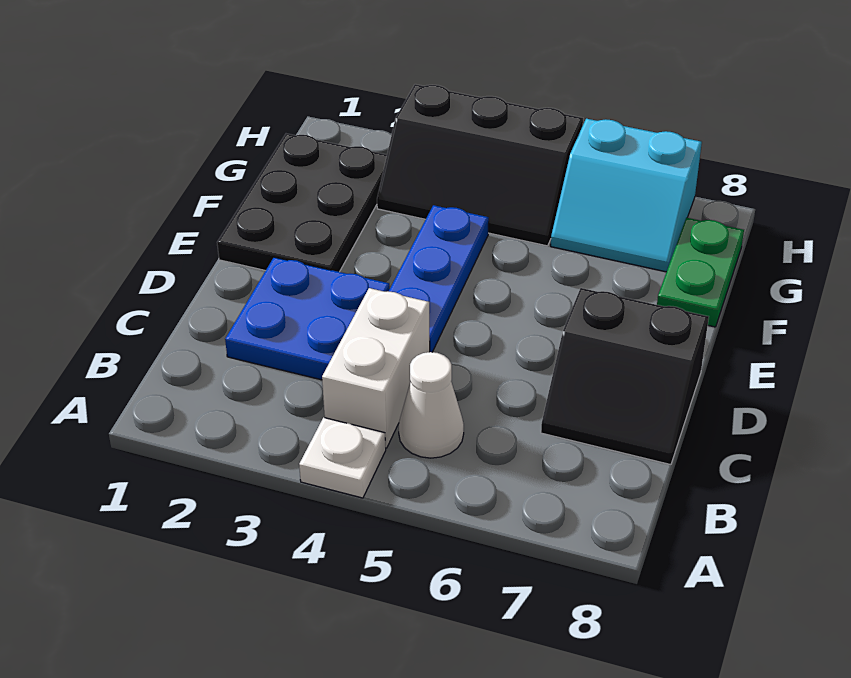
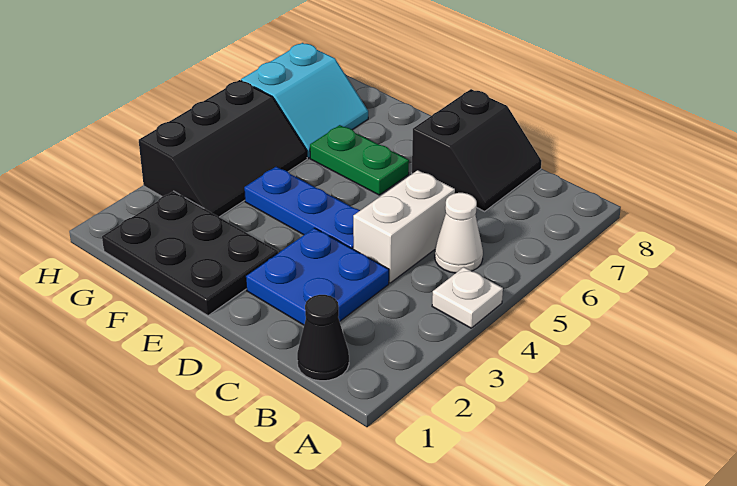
none -> black cone B1 level 1
white brick B4:C4 level 1 -> white brick C4:C5 level 1
green plate F8:G8 level 1 -> green plate E6:F6 level 1

